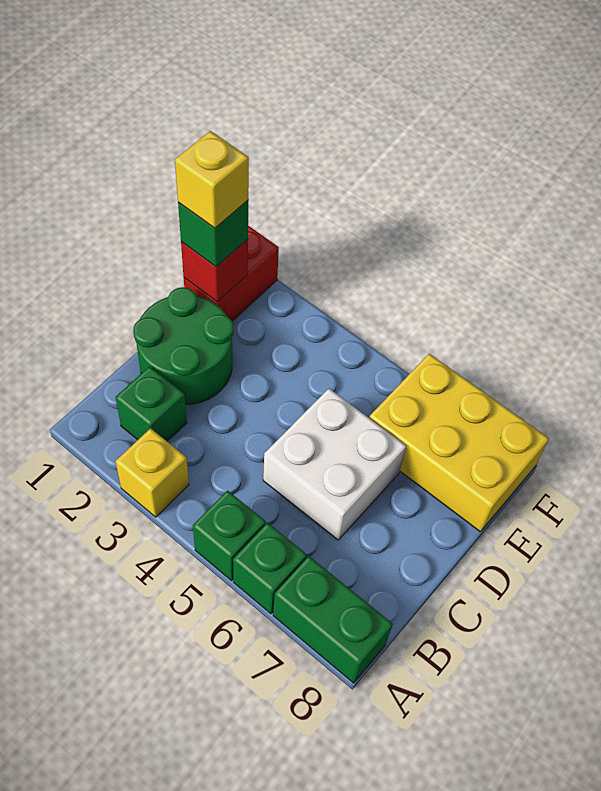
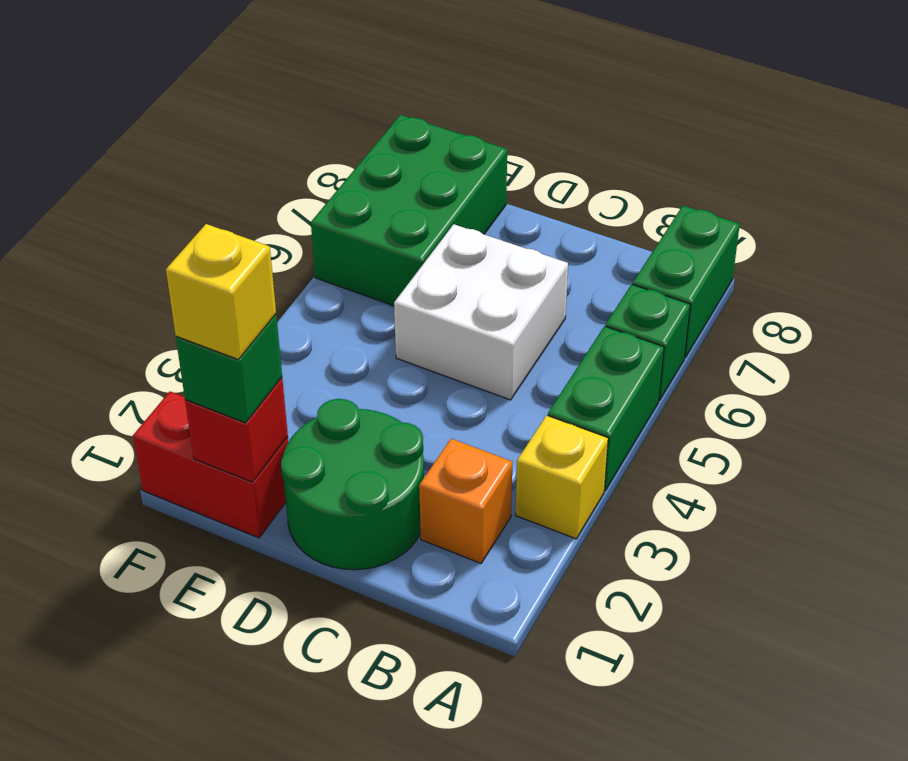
green brick A5 level 1 -> green brick A4:A5 level 1
green brick B2 level 1 -> orange brick B2 level 1
yellow brick E6:F8 level 1 -> green brick E6:F8 level 1

